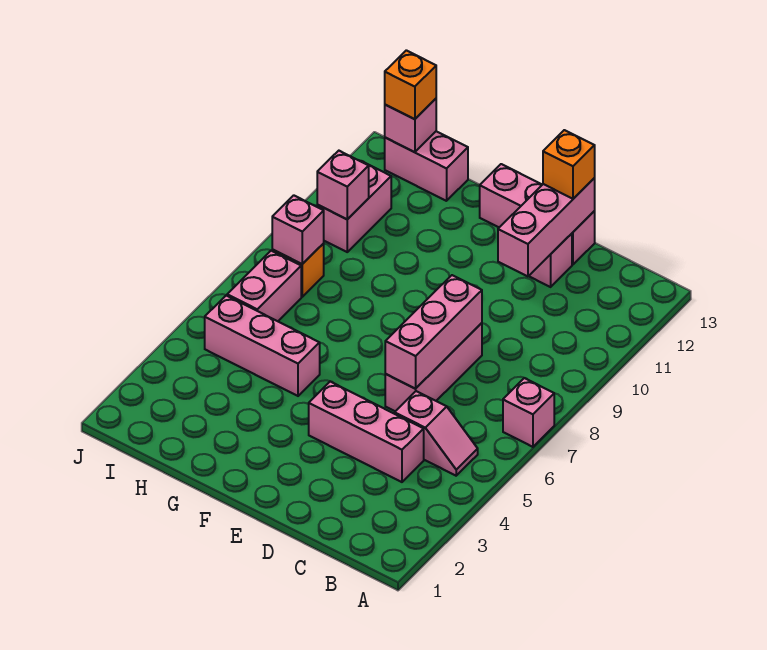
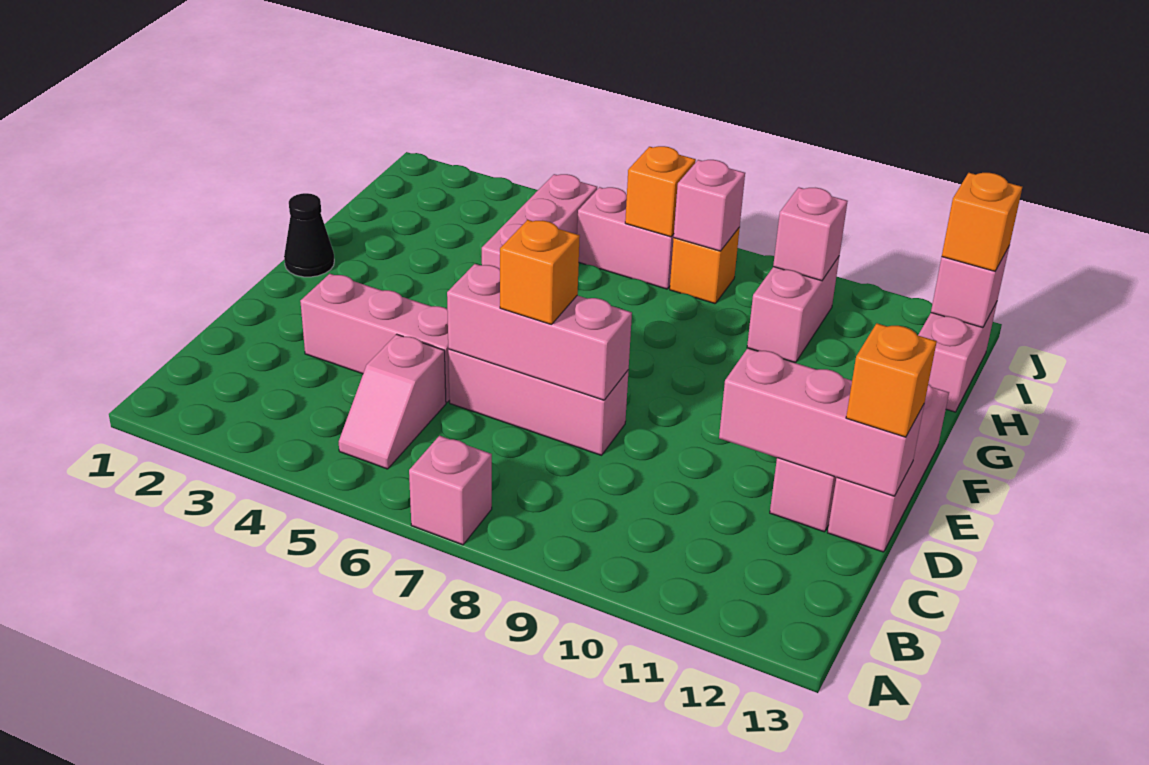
pink brick C4:E4 level 1 -> pink brick D3:D5 level 1
none -> orange brick D7 level 3
none -> black cone F1 level 1
none -> orange brick I7 level 2
pink brick I10:I11 level 1 -> pink brick H10:I10 level 1

